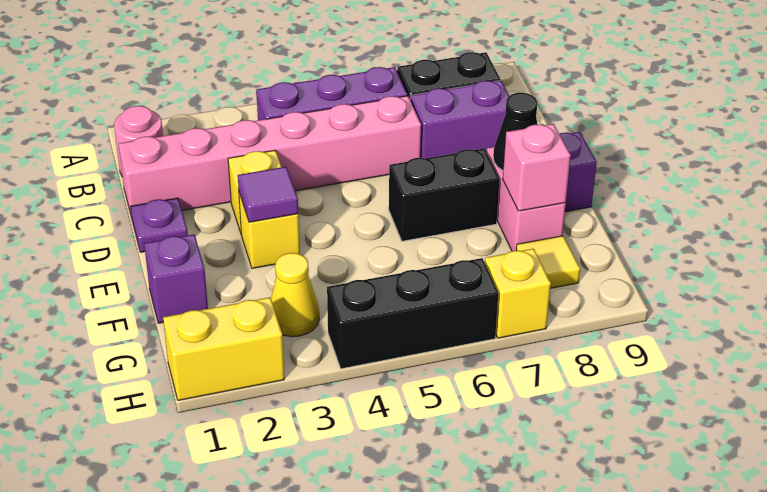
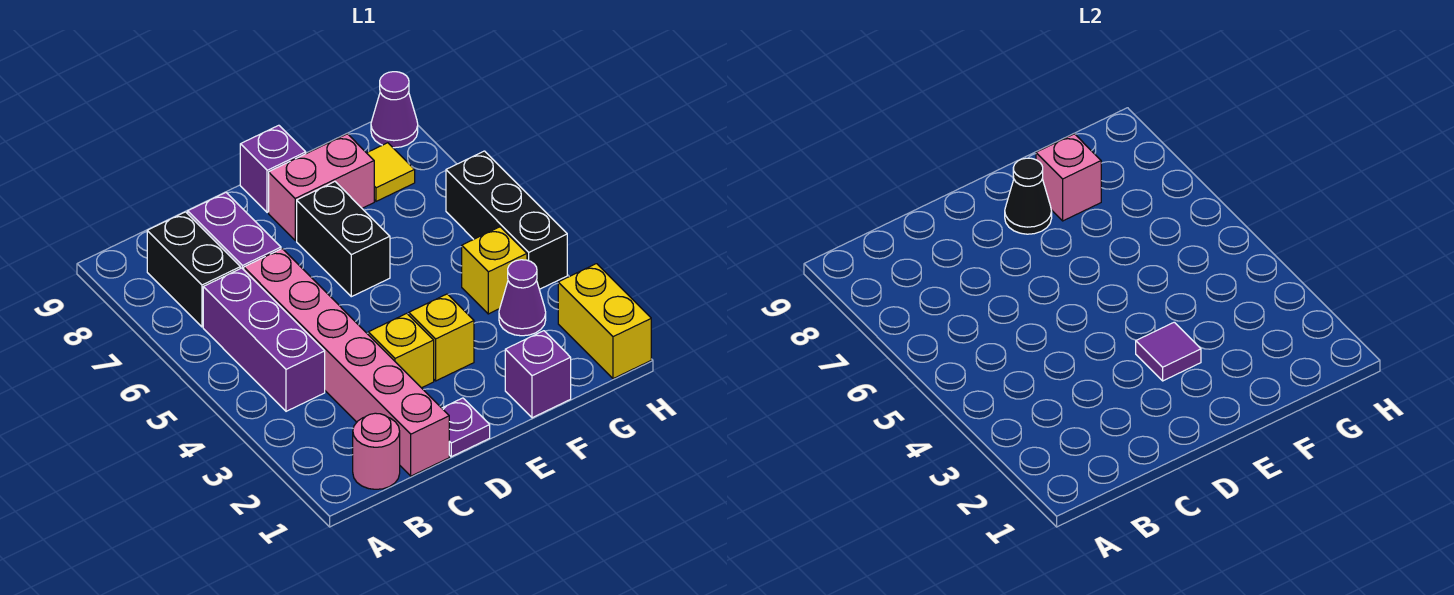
yellow cone G3 level 1 -> purple cone G3 level 1
yellow brick H7 level 1 -> yellow brick G4 level 1
none -> purple cone H9 level 1

